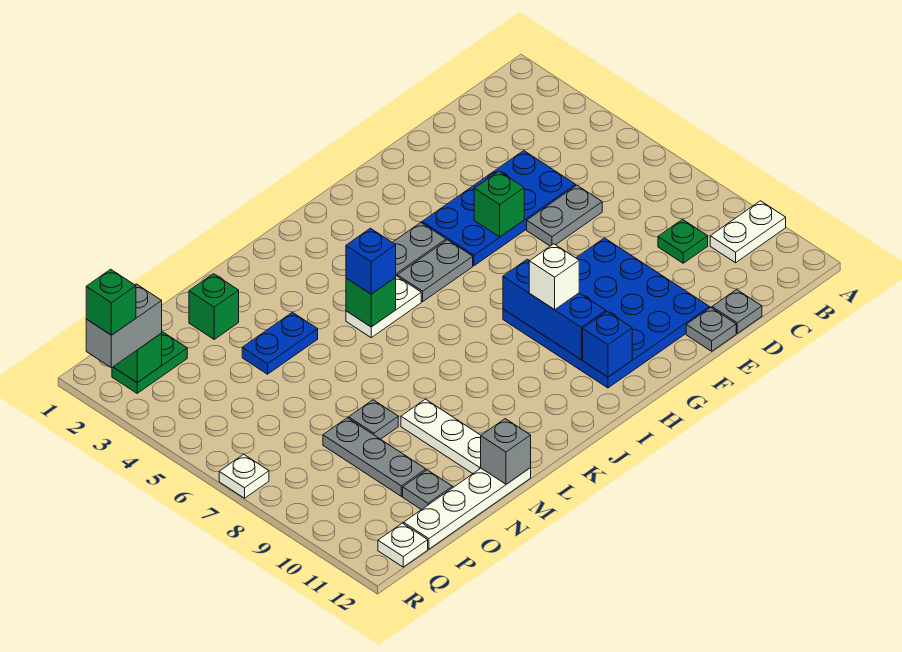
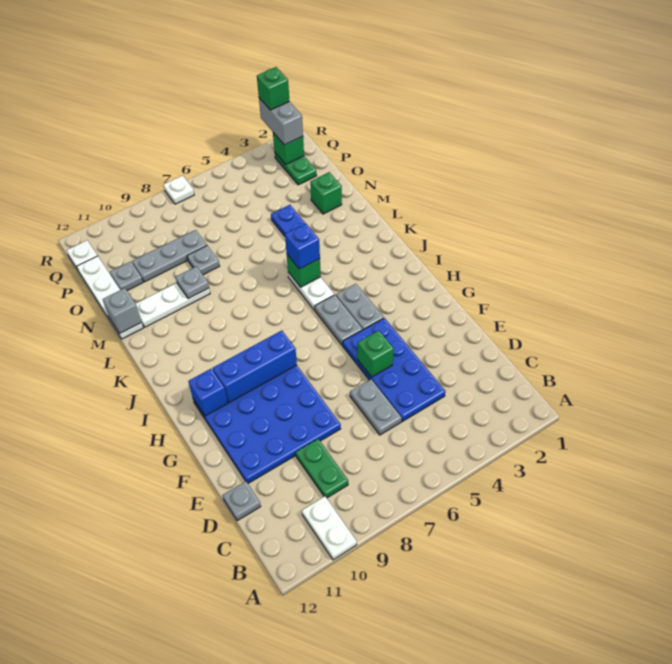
green plate C9 level 1 -> green plate C9:D9 level 1
grey plate E12 level 1 -> grey plate M9 level 2
white brick H9 level 3 -> none

